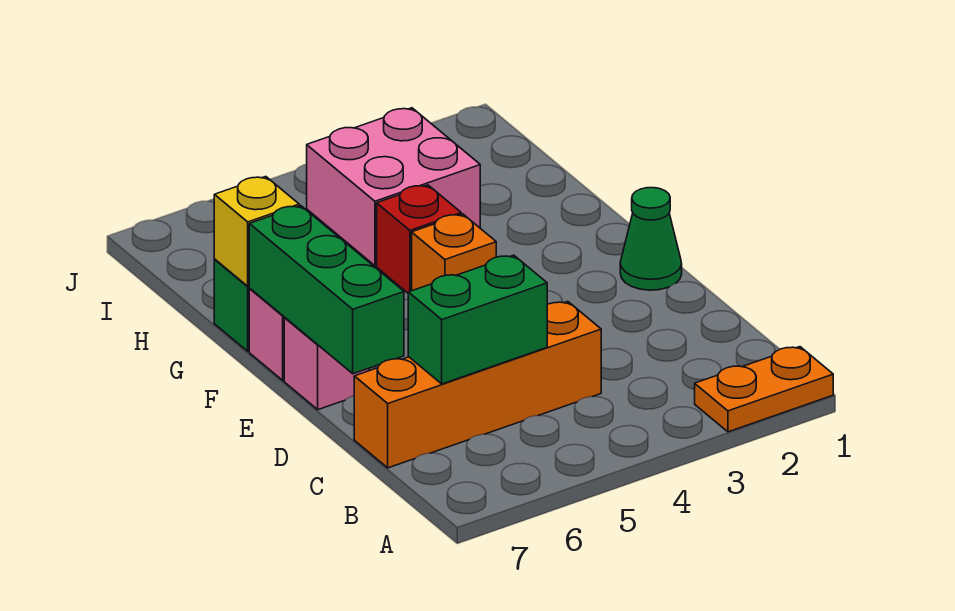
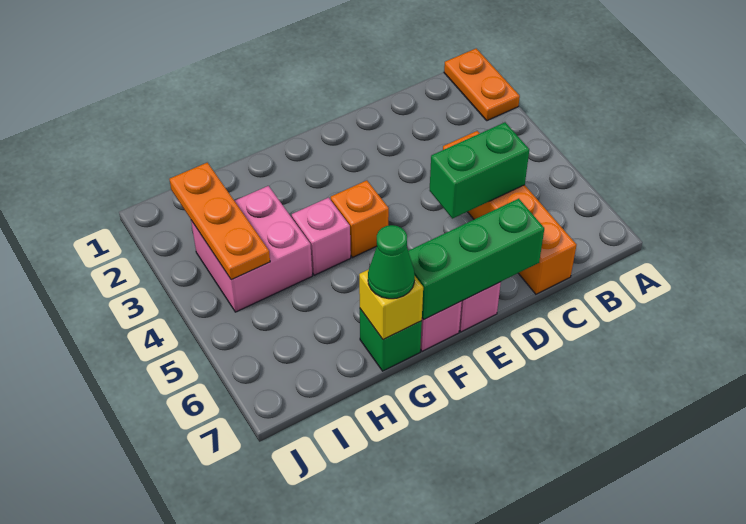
green brick C5:C6 level 2 -> green brick C5:D5 level 2
green cone E1 level 1 -> green cone G7 level 3
red brick G4 level 1 -> pink brick G4 level 1
none -> orange plate I2:I4 level 2

